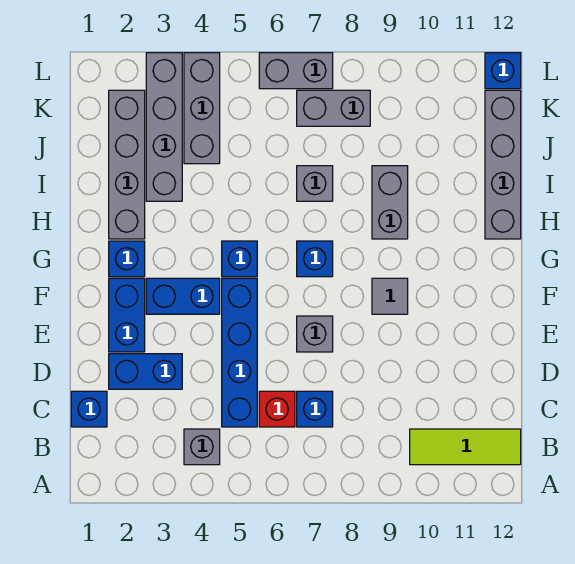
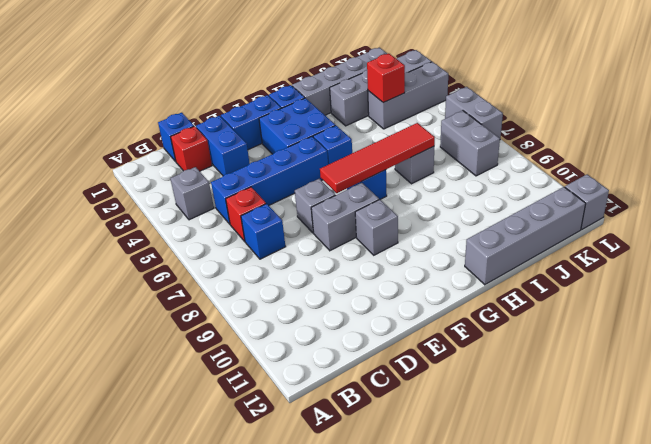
lime tile B10:B12 level 1 -> none
none -> red brick C2 level 1
blue brick F3:F4 level 1 -> blue brick F3:G4 level 1
none -> red tile F7:I7 level 2
grey tile F9 level 1 -> grey brick F9 level 1
grey brick H9:I9 level 1 -> grey brick E8:F8 level 1
none -> red brick J4 level 2
blue brick L12 level 1 -> grey brick L12 level 1

